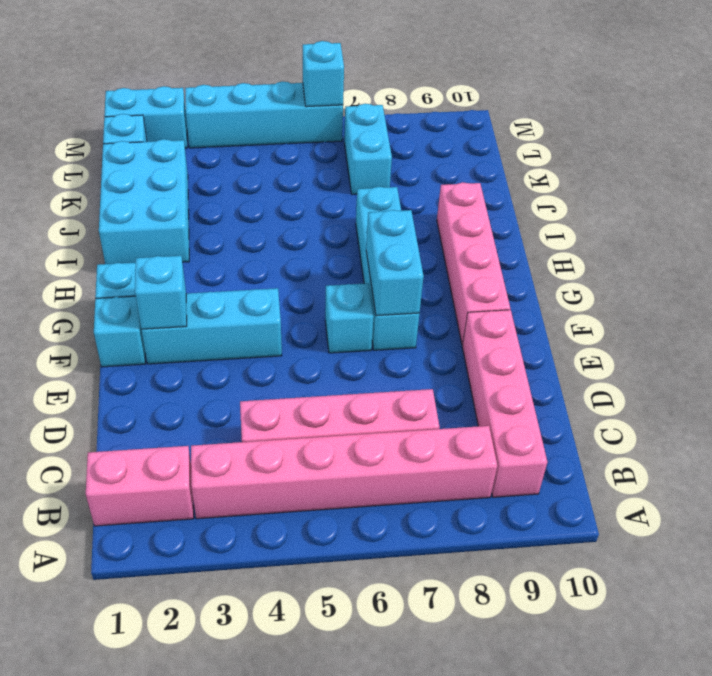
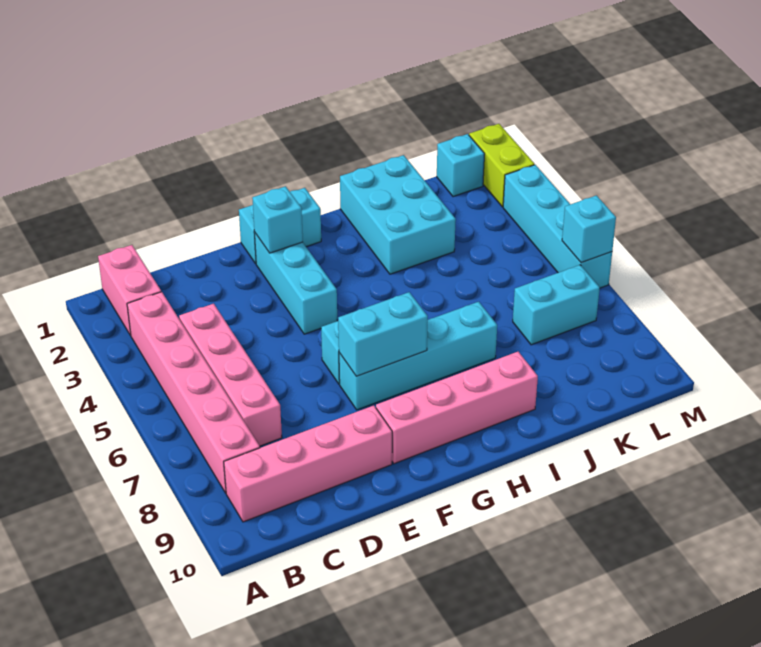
cyan brick I1:K2 level 1 -> cyan brick I1:J3 level 1
cyan brick M1:M2 level 1 -> lime brick M1:M2 level 1

